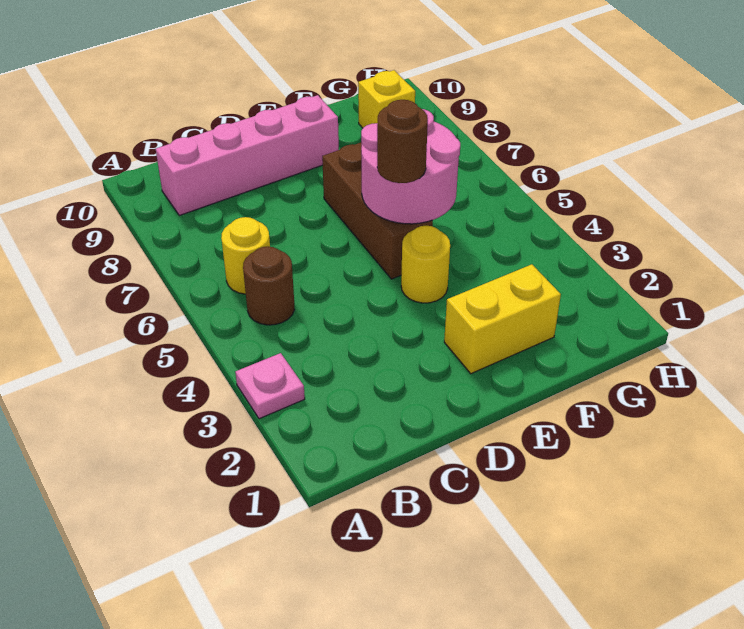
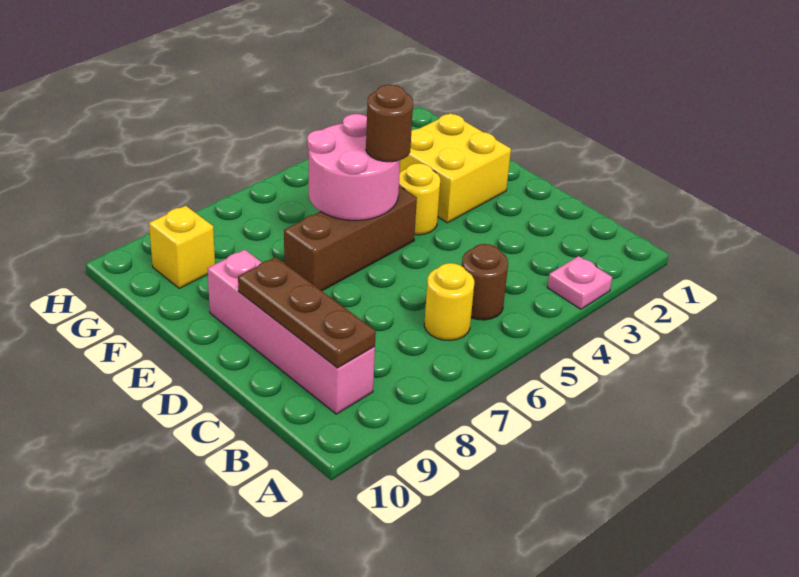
none -> brown plate B9:D9 level 2
yellow brick E2:F2 level 1 -> yellow brick E2:F3 level 1

